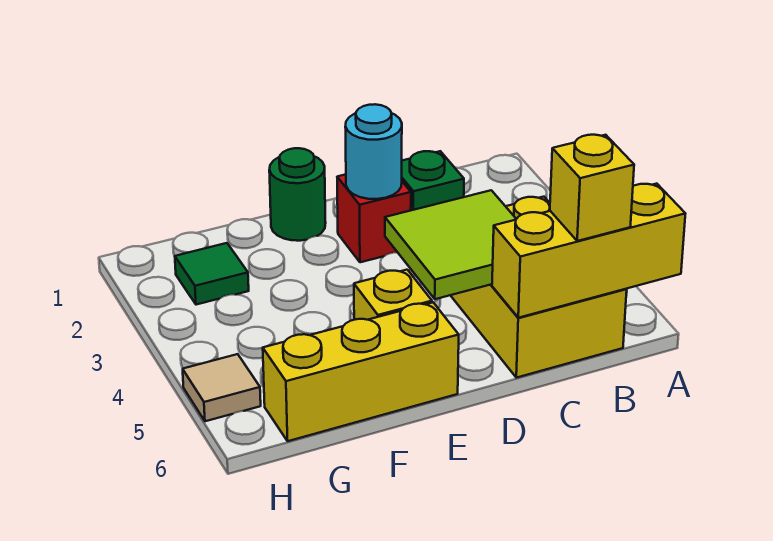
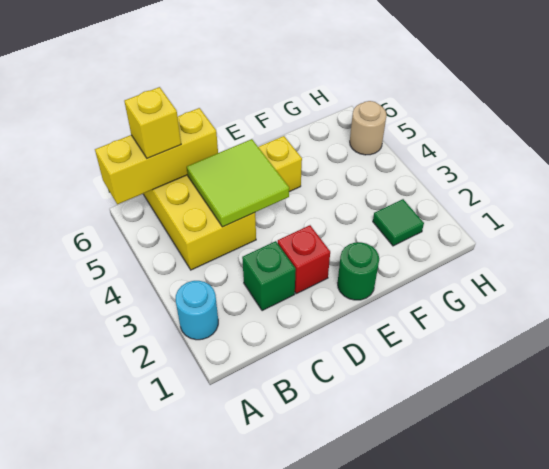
cyan round brick D2 level 2 -> cyan round brick A2 level 1
yellow brick E6:G6 level 1 -> none
tan tile H5 level 1 -> tan round brick H5 level 1

